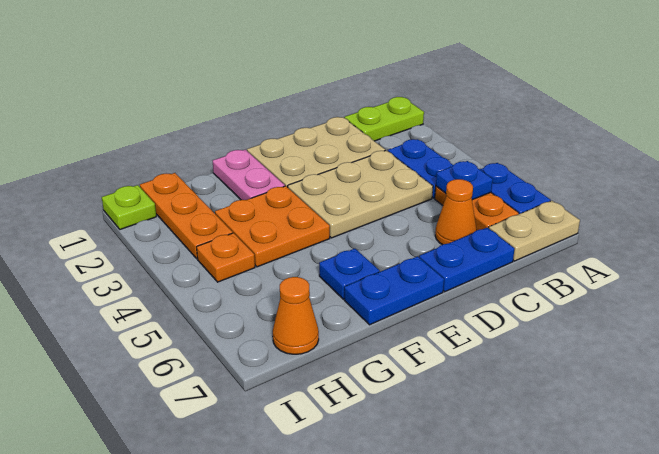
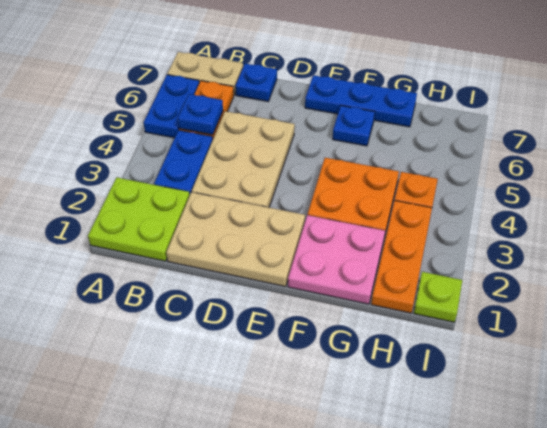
lime plate A1:B1 level 1 -> lime plate A1:B2 level 1
tan plate C3:E4 level 1 -> tan plate C3:D5 level 1
orange cone C6 level 1 -> none
blue plate C7:D7 level 1 -> blue plate C7 level 1
blue plate E7:F7 level 1 -> blue plate E7:G7 level 1
pink plate F1:F2 level 1 -> pink plate F1:G2 level 1
orange cone H7 level 1 -> none

